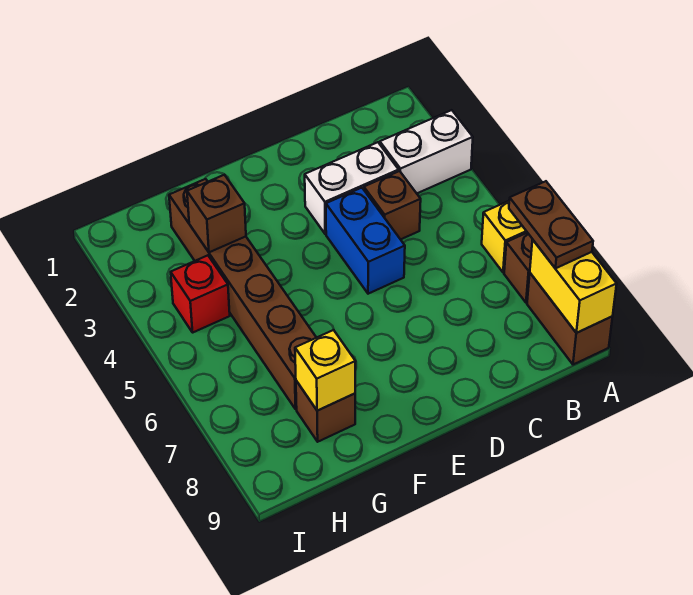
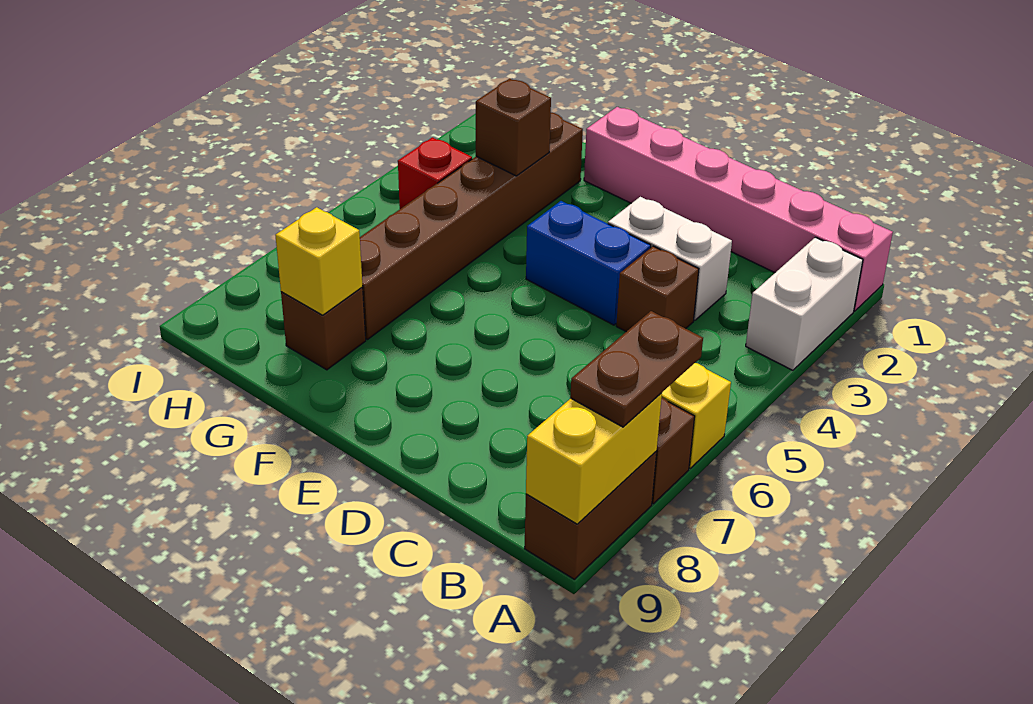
none -> pink brick A1:F1 level 1
white brick A3:B3 level 1 -> white brick A2:A3 level 1
blue brick D4:D5 level 1 -> blue brick D4:E4 level 1

